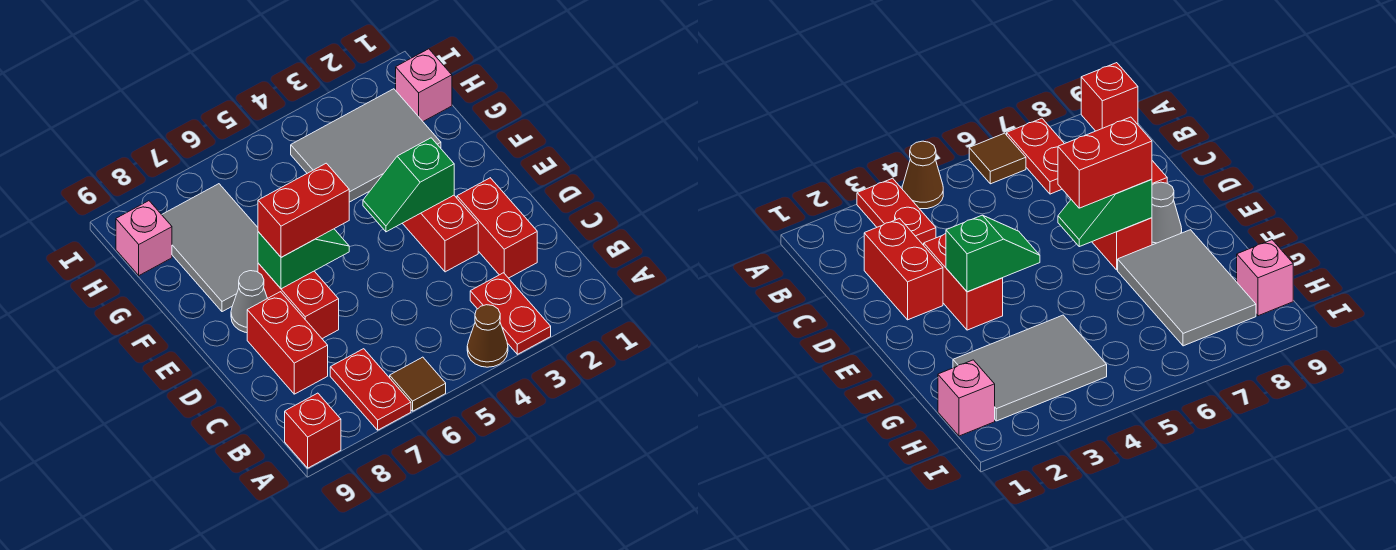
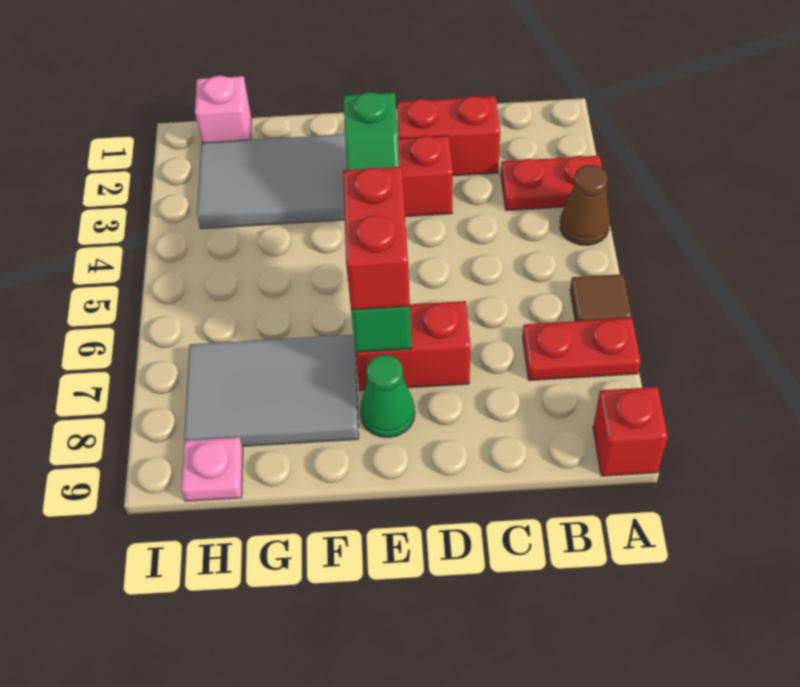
red brick C8:D8 level 1 -> none
grey cone E8 level 1 -> green cone E8 level 1
grey tile G2:H4 level 1 -> grey tile F2:H3 level 1
pink brick H9 level 1 -> pink plate H9 level 1

